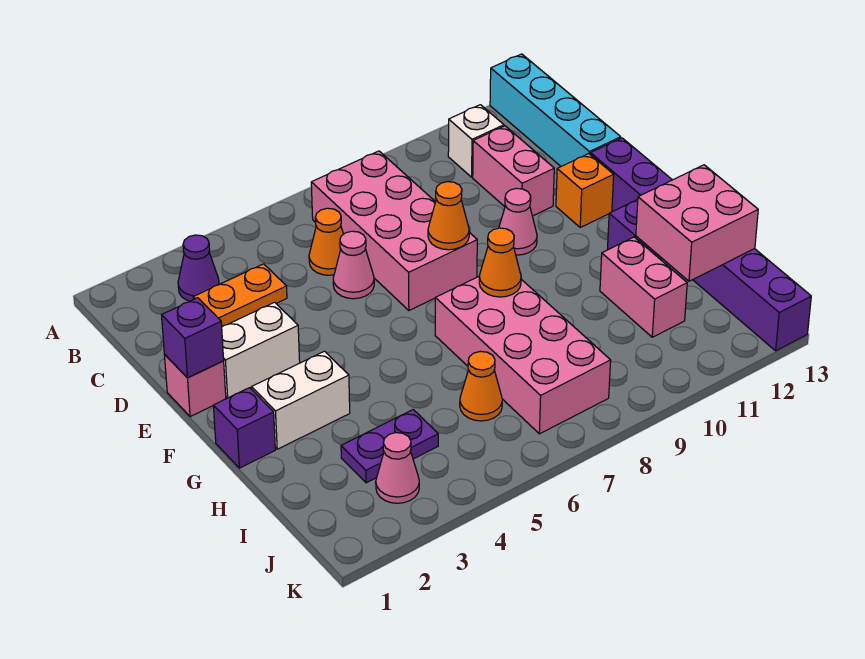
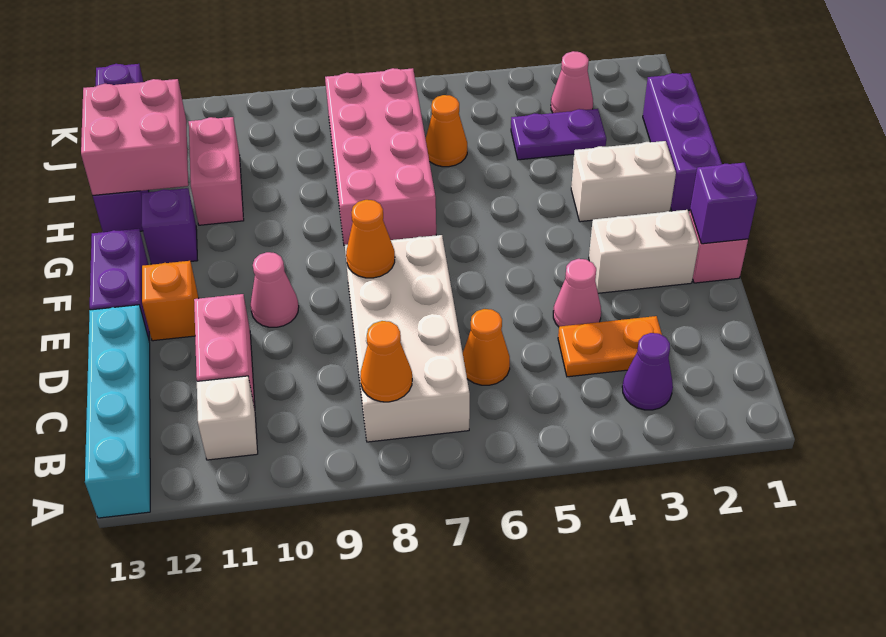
pink brick B7:E8 level 1 -> white brick B7:E8 level 1
pink cone D6 level 1 -> pink cone D4 level 1
purple brick G1 level 1 -> purple brick G1:I1 level 1
orange cone G8 level 2 -> orange cone B8 level 2

